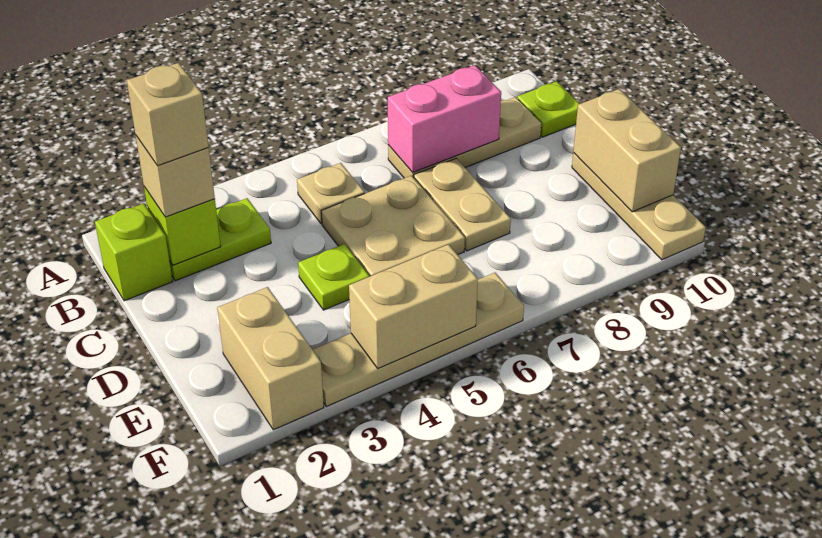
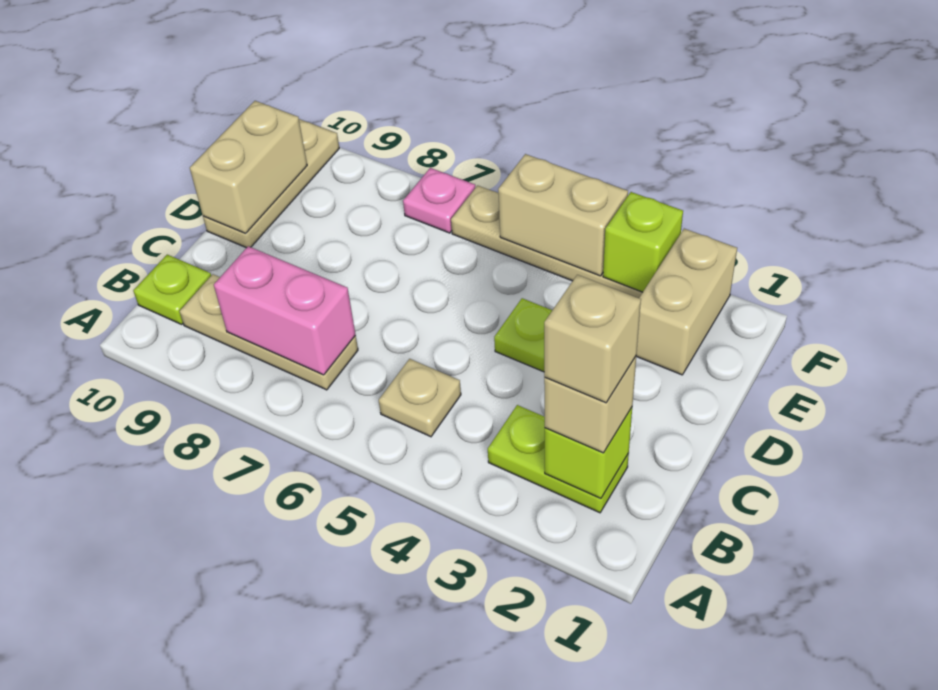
lime brick B1 level 1 -> lime brick F3 level 2
tan plate C5:D6 level 1 -> none
tan plate C7:D7 level 1 -> none
none -> pink plate F7 level 1

